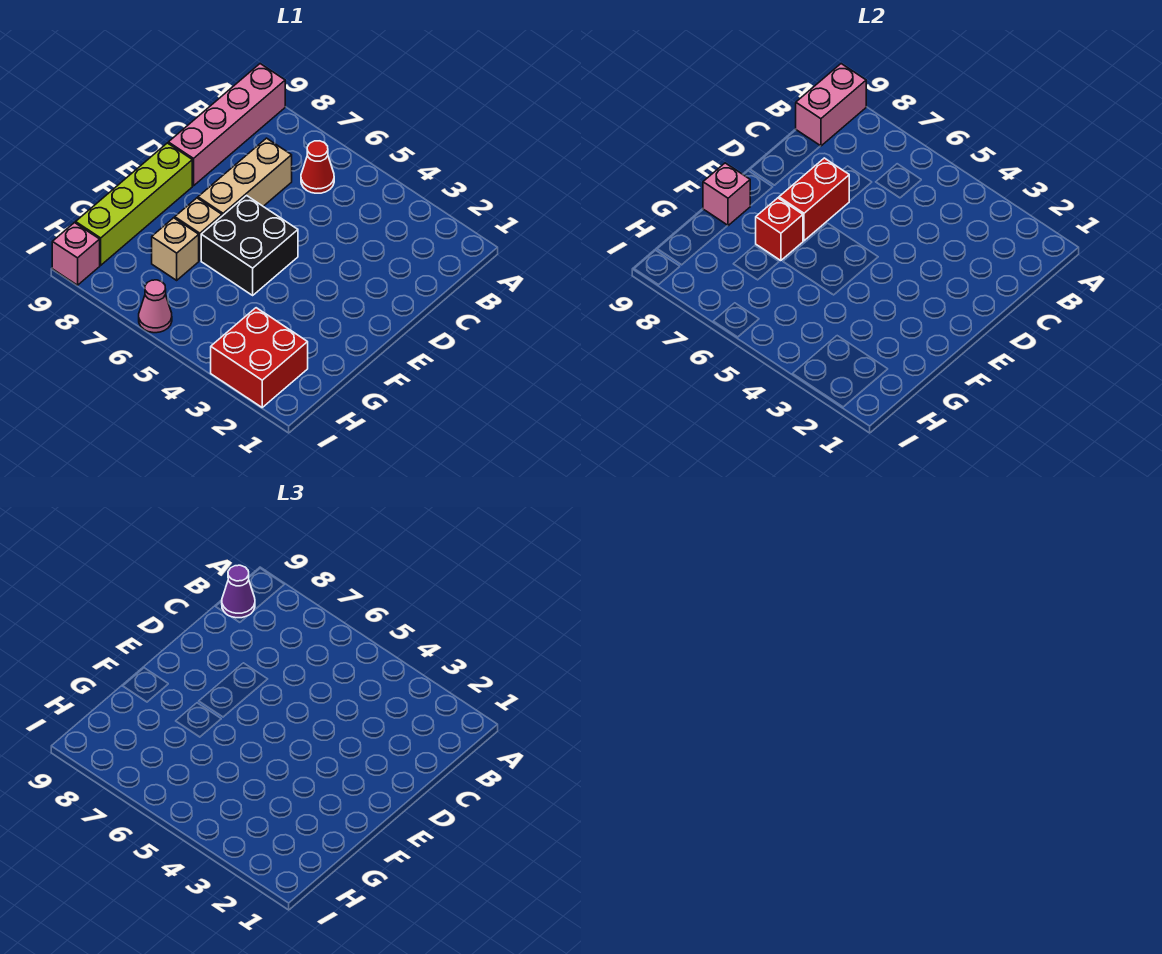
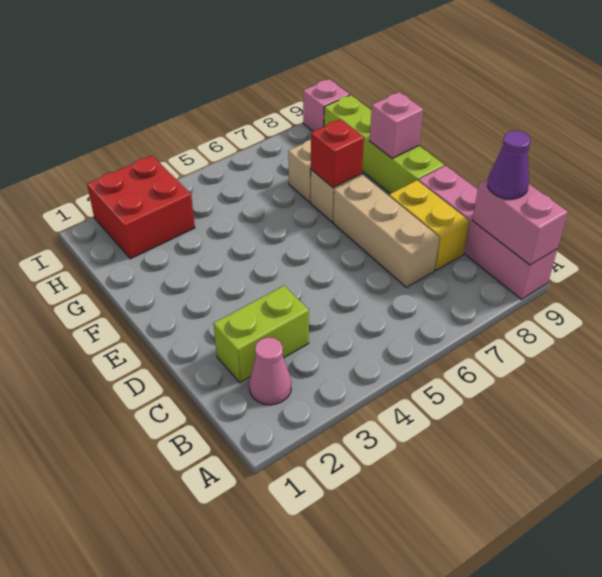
red cone B6 level 1 -> none
none -> lime brick C2:C3 level 1
none -> yellow brick C8:D8 level 1
red brick D7:E7 level 2 -> none
black brick E5:F6 level 1 -> none
pink cone I6 level 1 -> pink cone B2 level 1

